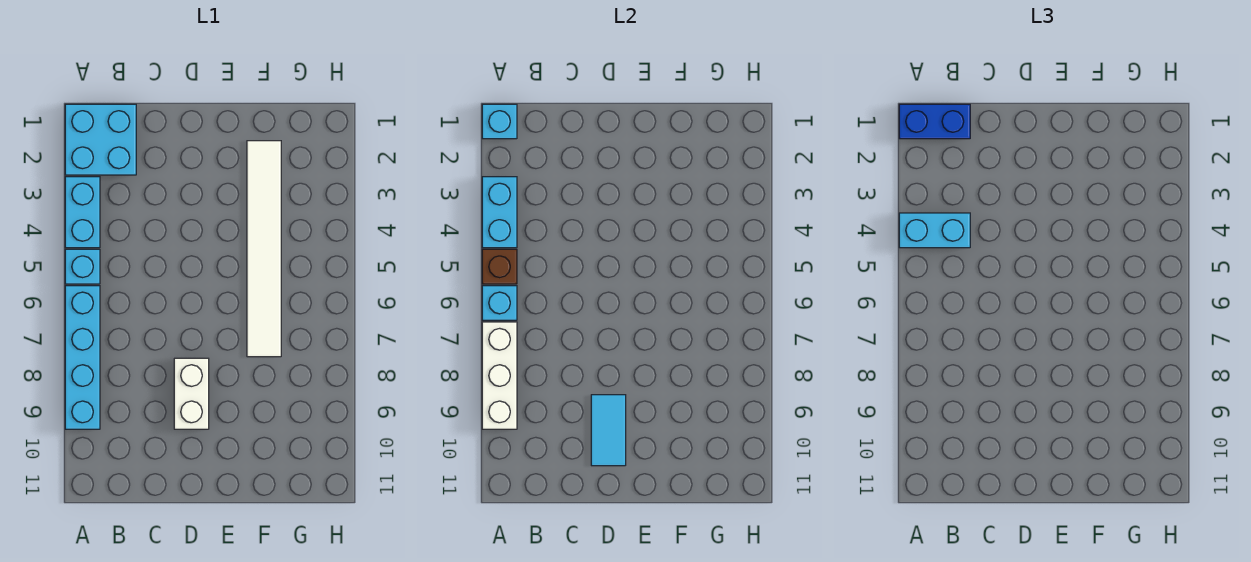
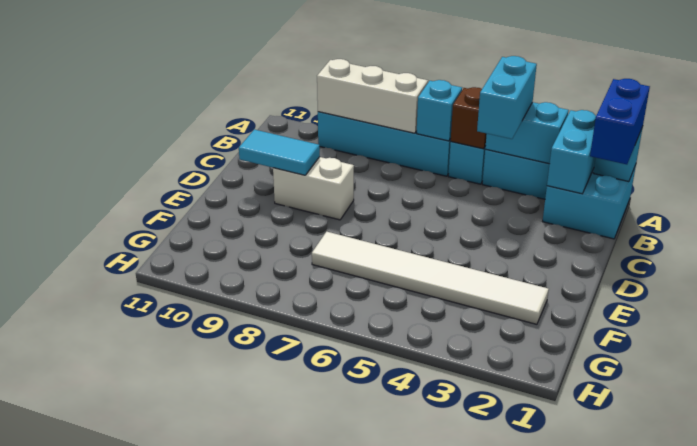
none -> cyan brick A2:B2 level 2

